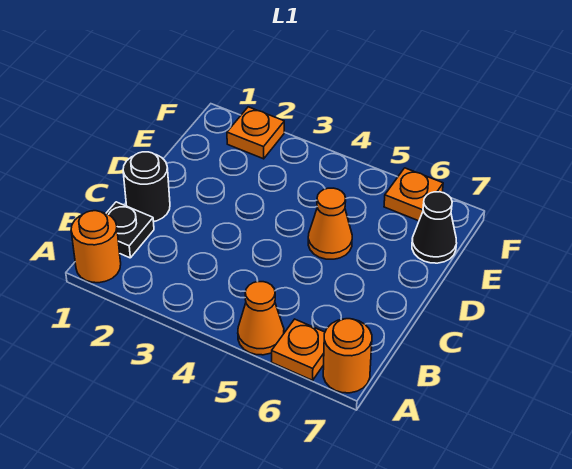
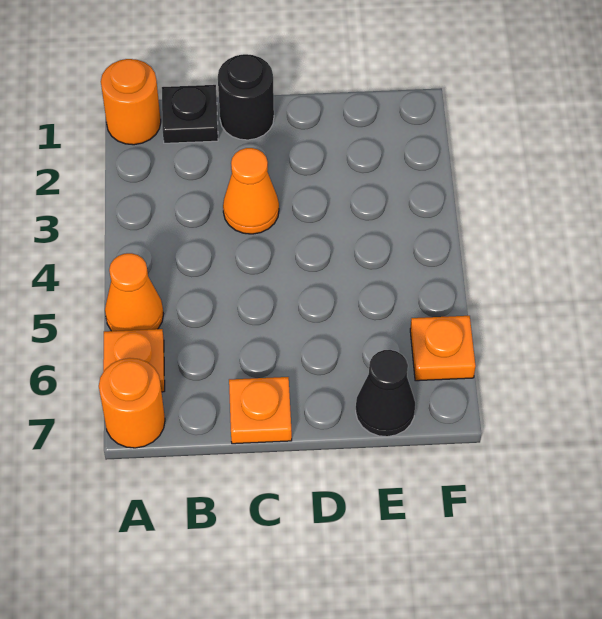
orange cone D5 level 1 -> orange cone C3 level 1
orange plate F2 level 1 -> orange plate C7 level 1

